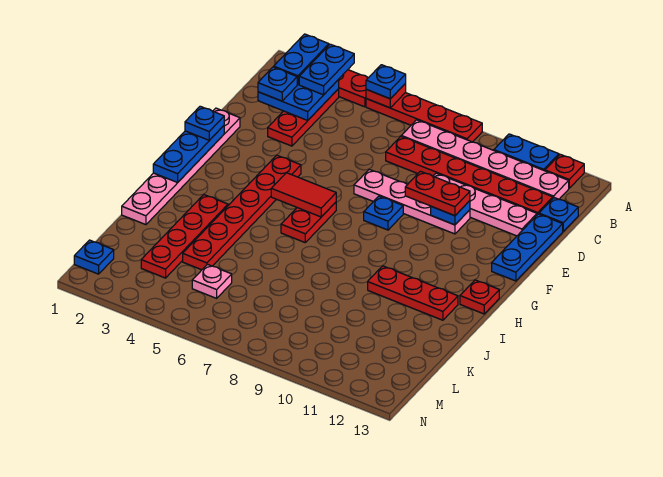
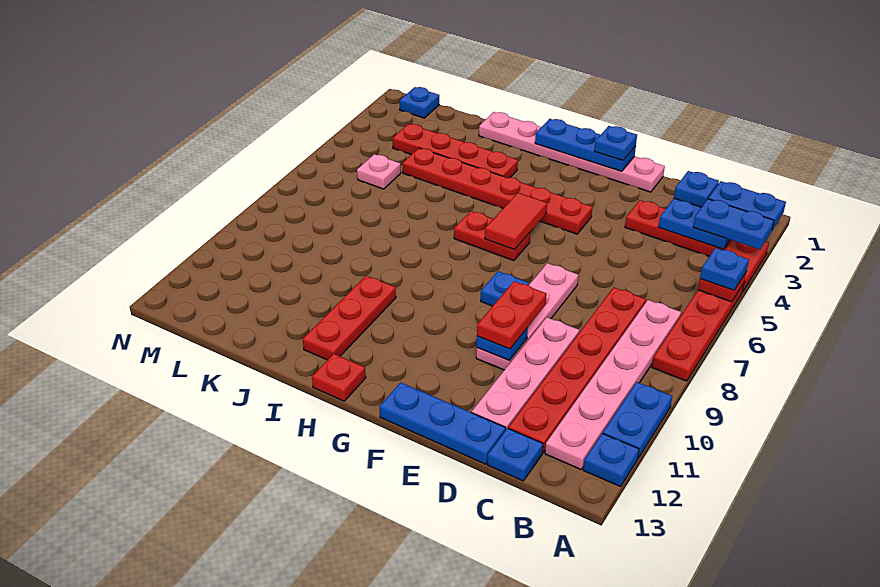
red plate A12 level 1 -> blue plate A12 level 1

